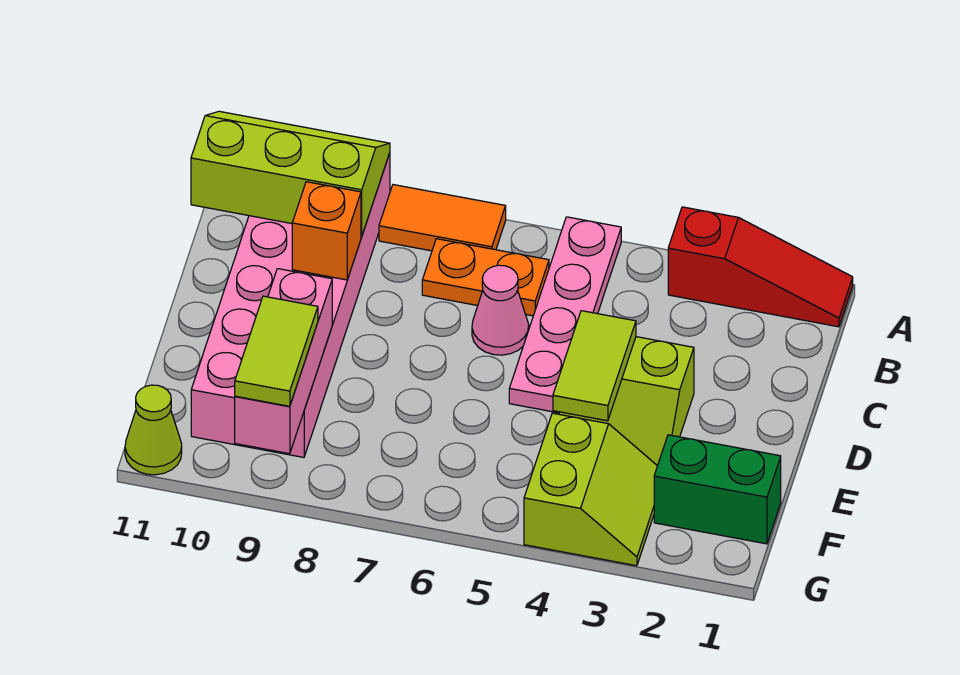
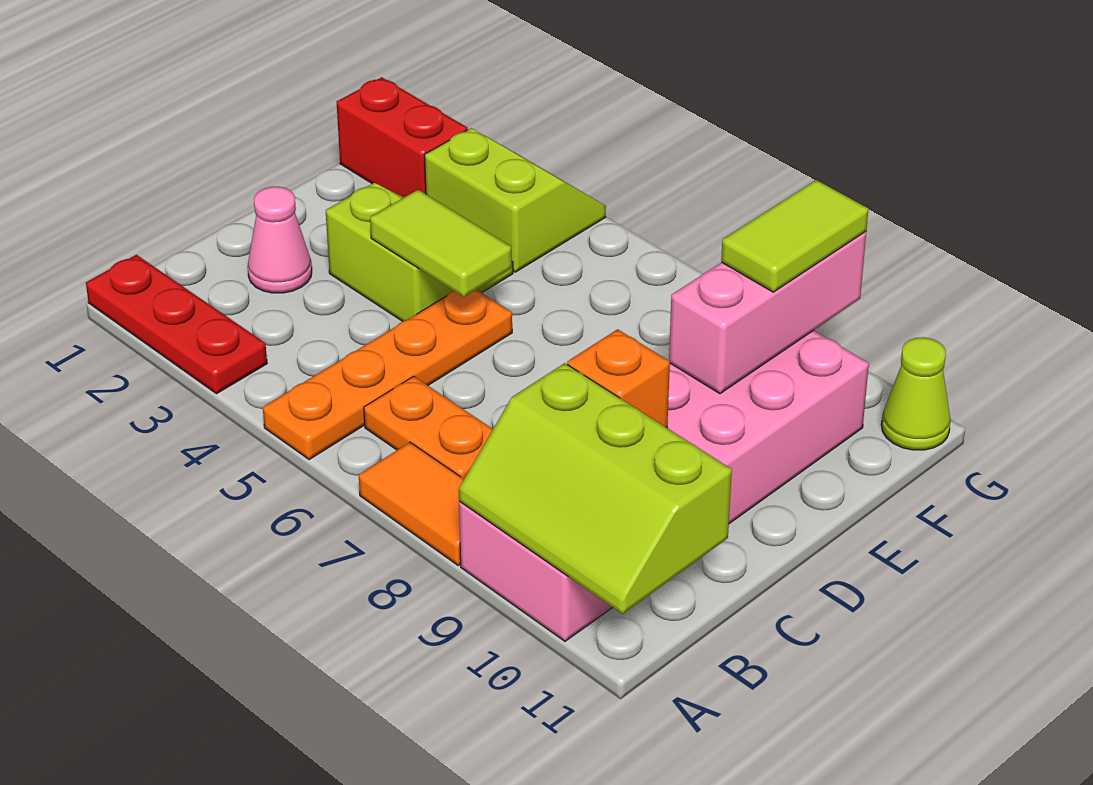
red slope A1:A3 level 1 top 3 -> red plate A1:A3 level 1
pink plate A5:D5 level 1 -> orange plate A5:D5 level 1
pink cone C6 level 1 -> pink cone C2 level 1
lime tile D4:E4 level 2 -> lime tile D4:D5 level 2
green brick F1:F2 level 1 -> red brick F1:F2 level 1
lime slope F3:G4 level 1 top 4 -> lime slope F3:G4 level 1 top F

